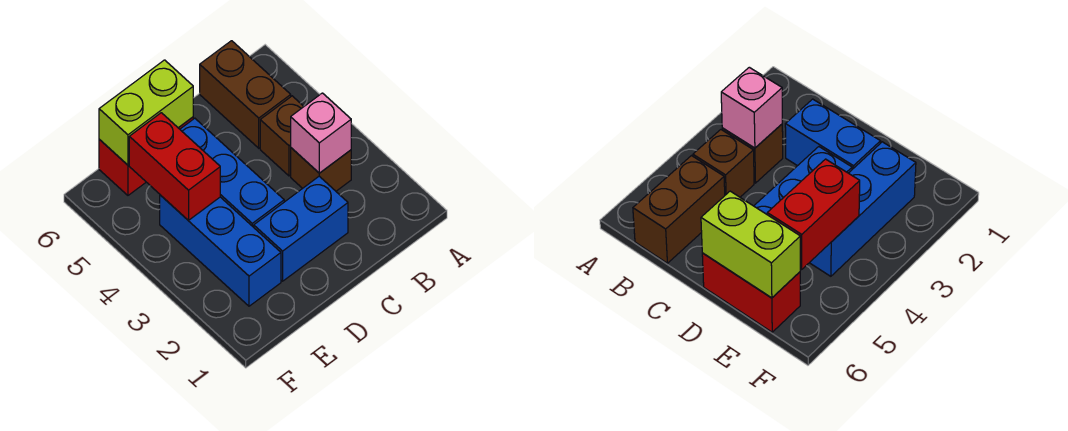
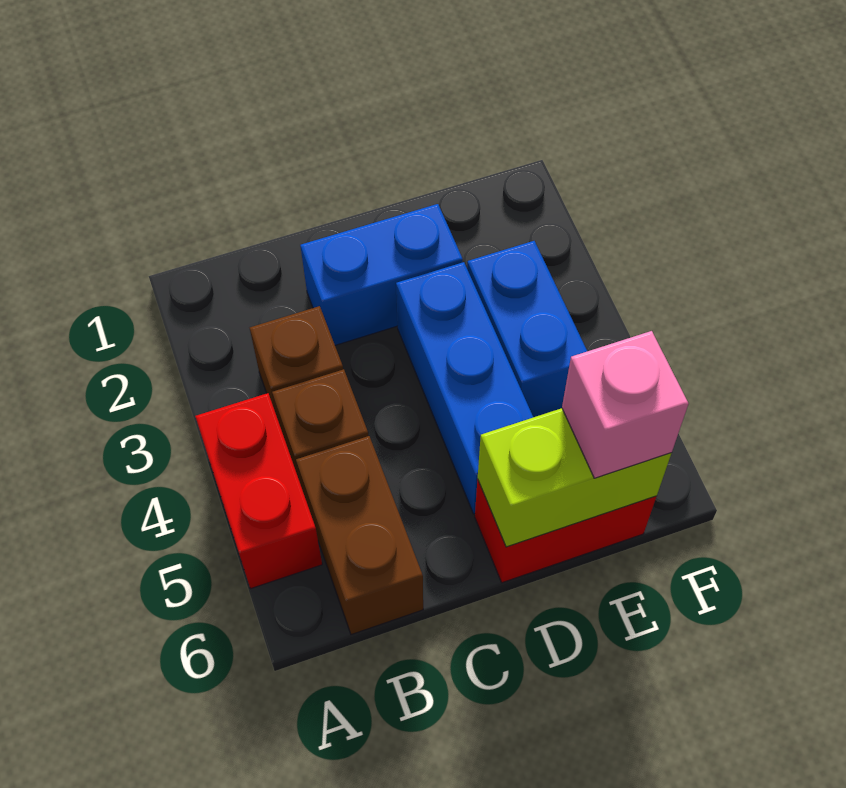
pink brick B3 level 2 -> pink brick E6 level 3
blue brick E2:E4 level 1 -> blue brick E3:E4 level 1
red brick E4:E5 level 2 -> red brick A4:A5 level 1

